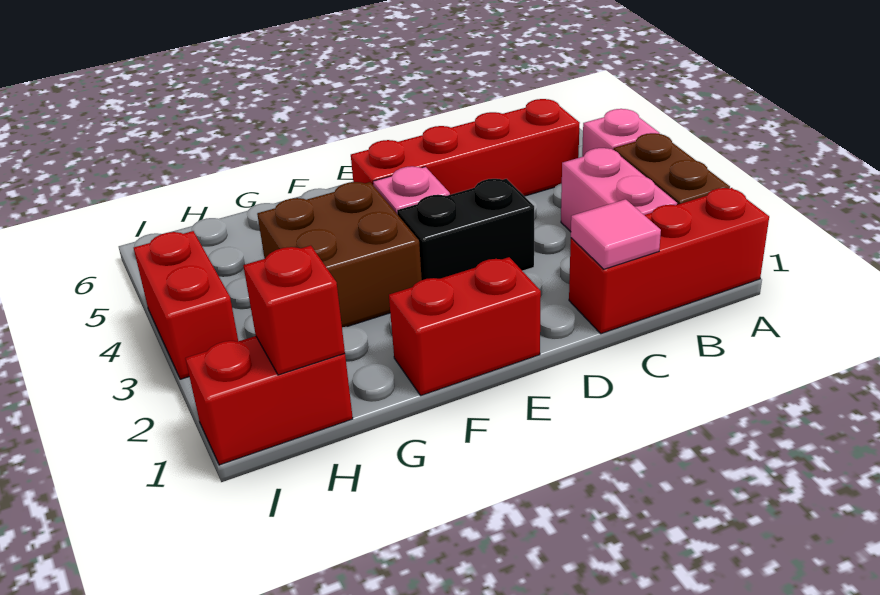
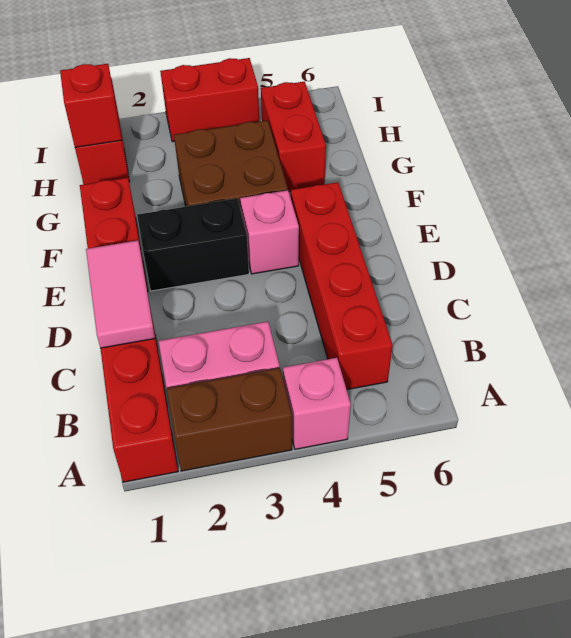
pink tile C1 level 2 -> pink tile C1:D1 level 2
black brick D3:E3 level 1 -> black brick E2:E3 level 1
none -> red brick G5:H5 level 1

